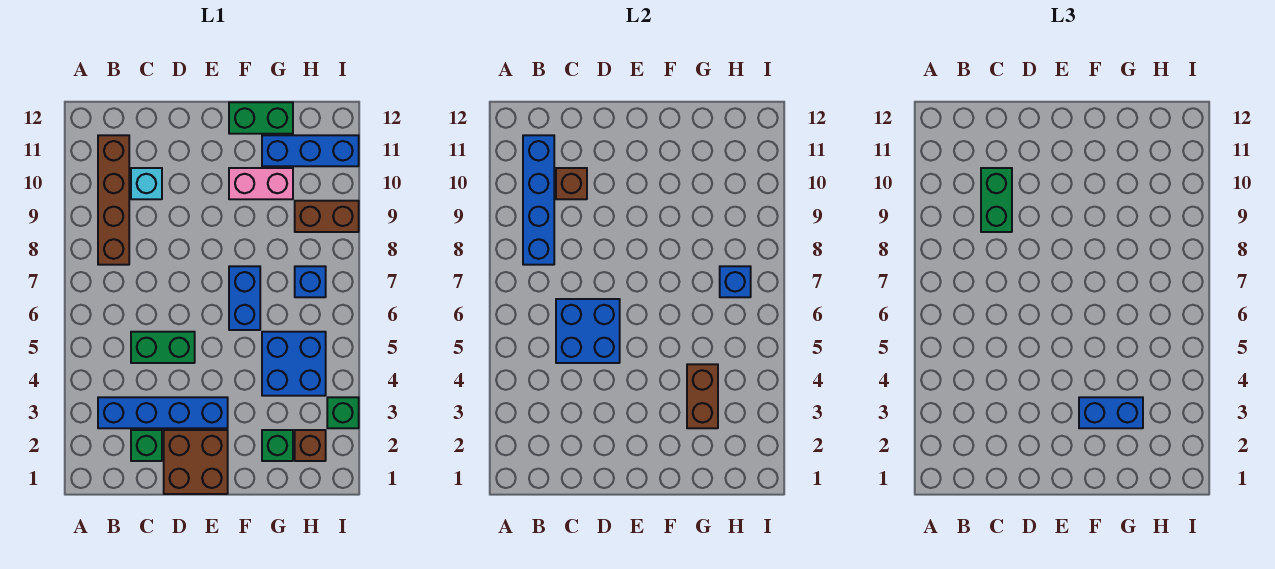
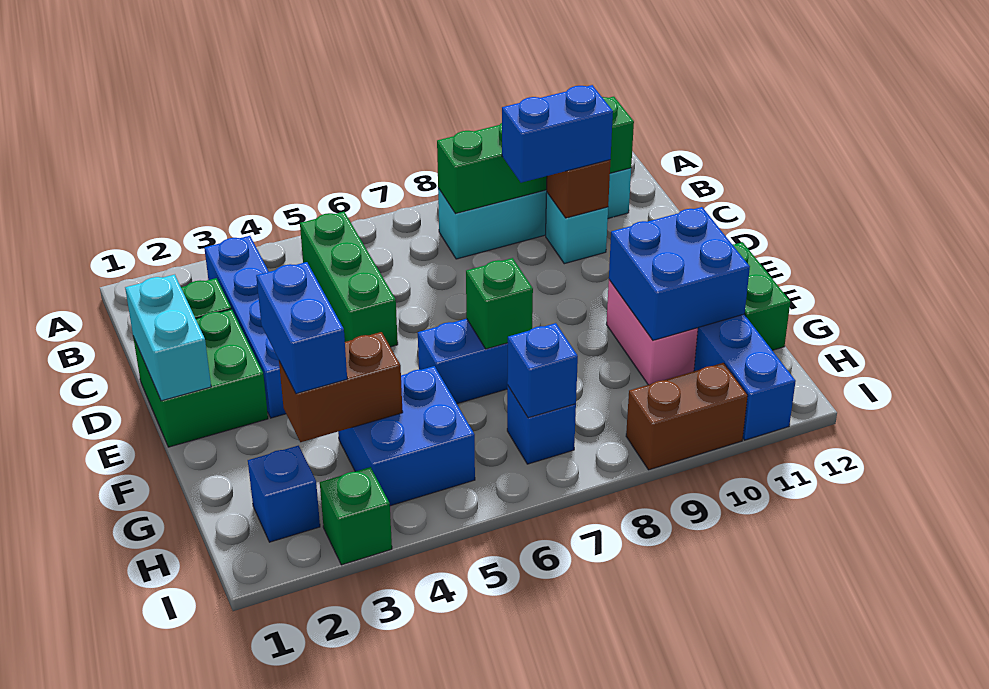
brown brick B8:B11 level 1 -> cyan brick B8:B11 level 1
blue brick B8:B11 level 2 -> green brick B8:B11 level 2
green brick C5:D5 level 1 -> green brick B5:D5 level 1
blue brick C5:D6 level 2 -> blue brick F10:G11 level 2
green brick C9:C10 level 3 -> blue brick C9:C10 level 3
brown brick D1:E2 level 1 -> green brick D1:E2 level 1
none -> cyan brick D1:E1 level 2
green brick G2 level 1 -> green brick F7 level 2
brown brick H2 level 1 -> blue brick H2 level 1
brown brick H9:I9 level 1 -> brown brick I9:I10 level 1

